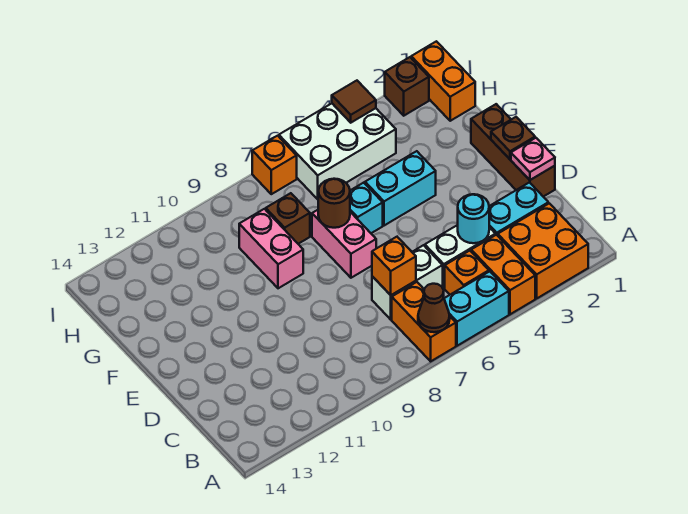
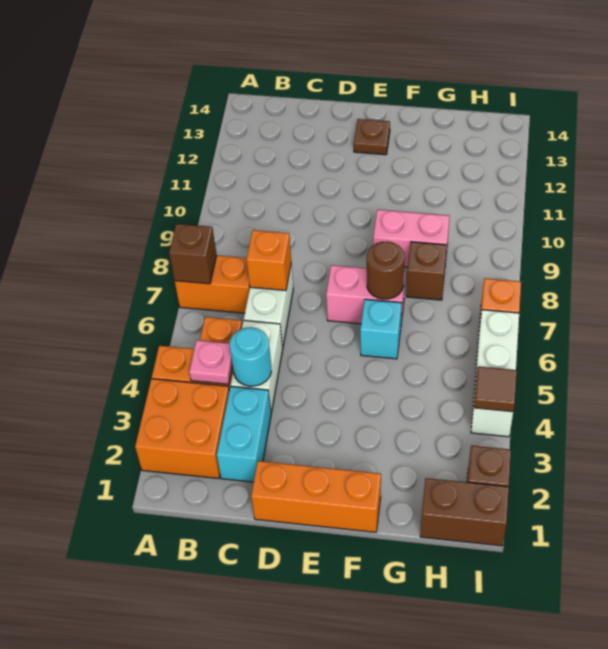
cyan brick A5:A6 level 1 -> none
brown cone A7 level 2 -> brown brick A7 level 2
brown brick D1:F1 level 1 -> orange brick D1:F1 level 1
pink plate D1 level 2 -> pink plate B4 level 2
brown plate E1 level 2 -> brown plate E13 level 1
cyan brick F4:F5 level 1 -> none
orange brick H1:I1 level 1 -> brown brick H1:I1 level 1
white brick H4:I6 level 1 -> white brick I4:I6 level 1

